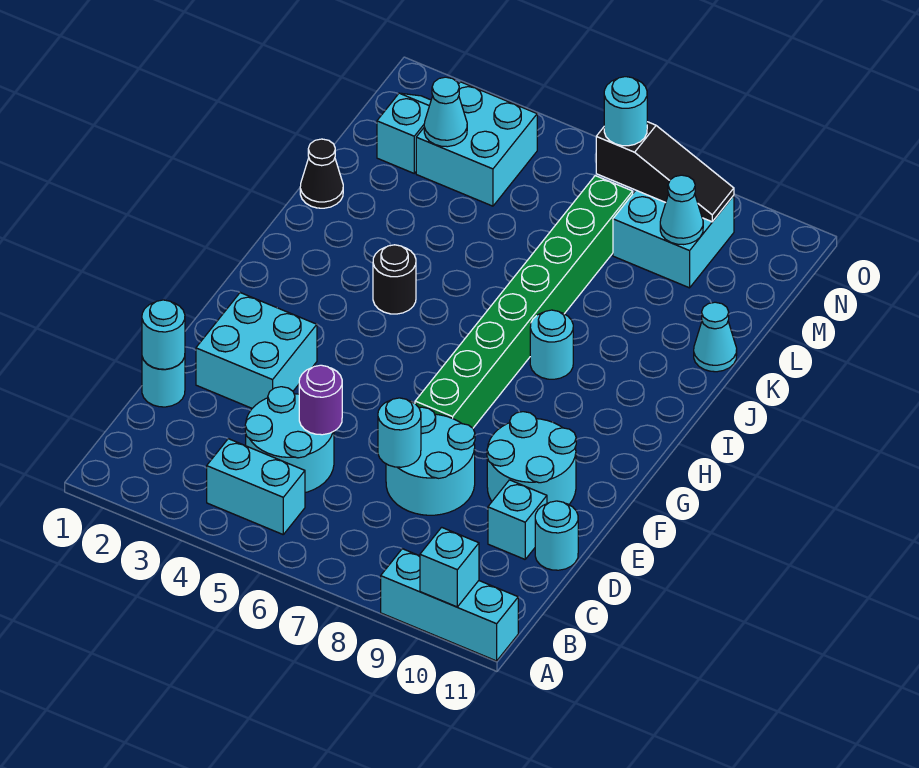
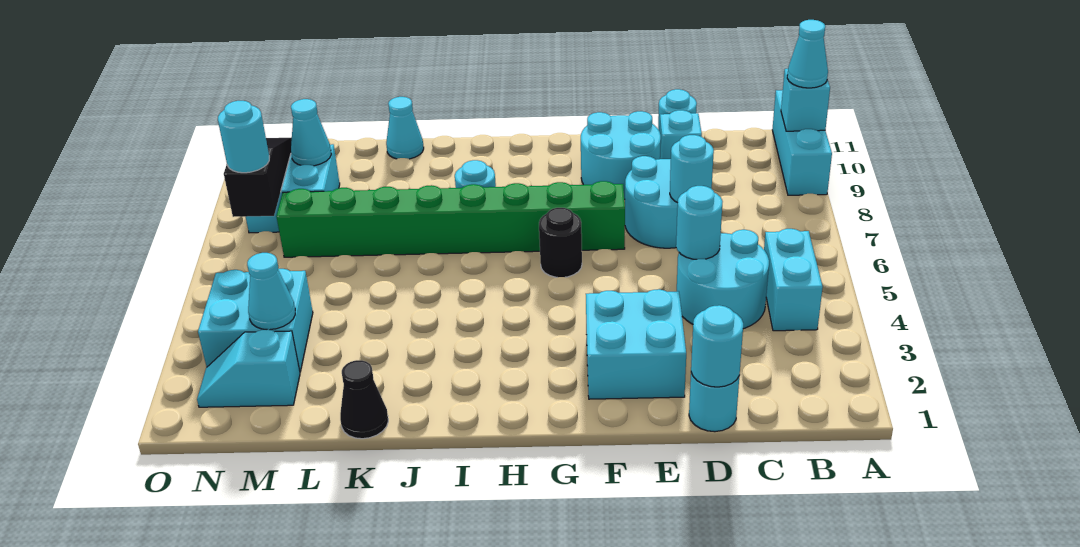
none -> cyan cone A10 level 3
purple round brick D5 level 2 -> cyan round brick D5 level 2
black round brick I4 level 1 -> black round brick G6 level 1

